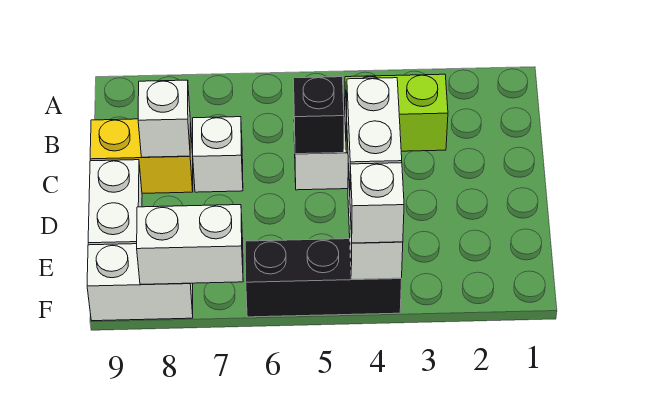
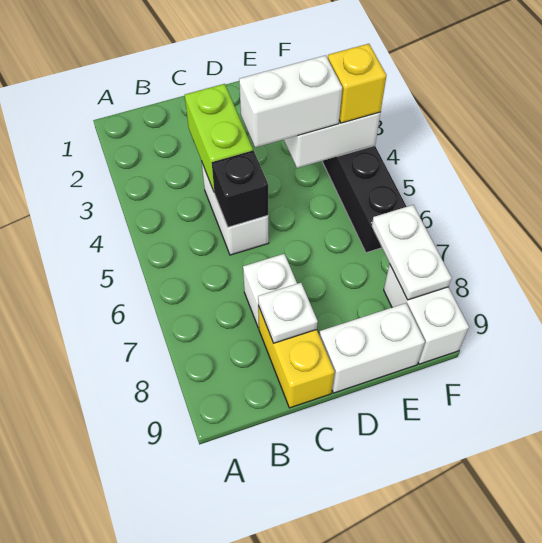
white brick C8 level 2 -> white plate C8 level 2
white brick F4 level 3 -> yellow brick F4 level 3
white brick F7:F8 level 2 -> white plate F7:F8 level 2

